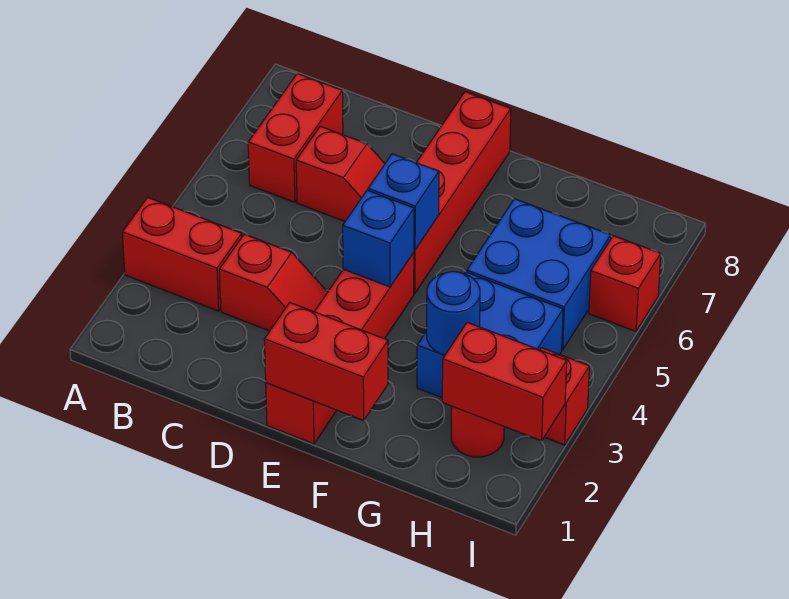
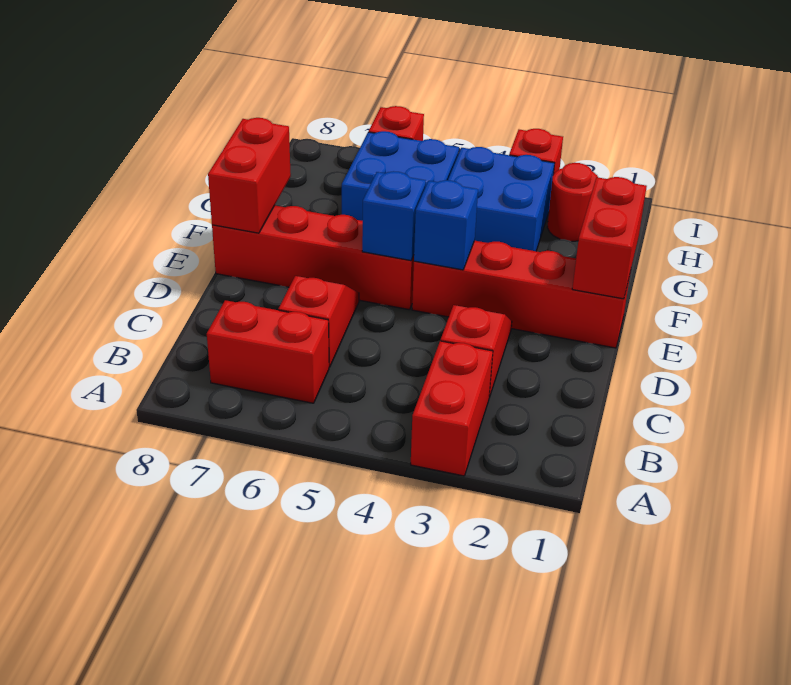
blue round brick G3 level 2 -> none
red brick H2:I2 level 2 -> red brick E8:F8 level 2

